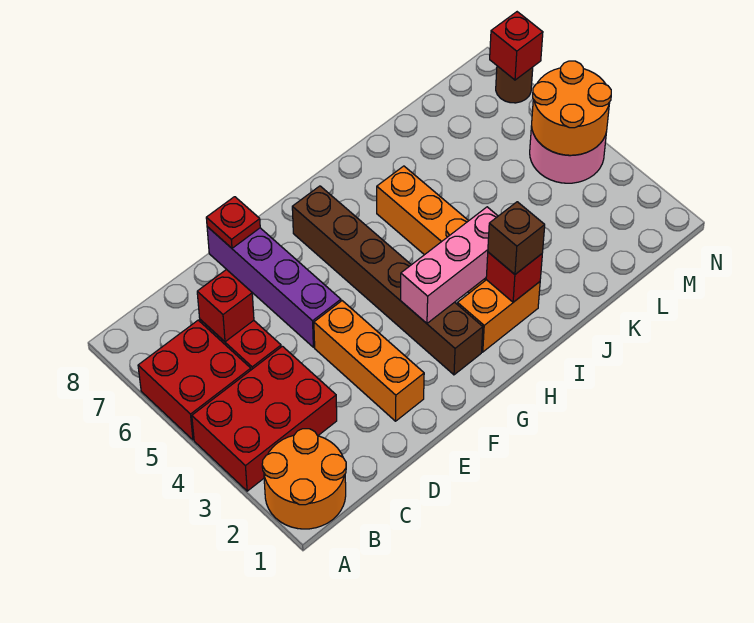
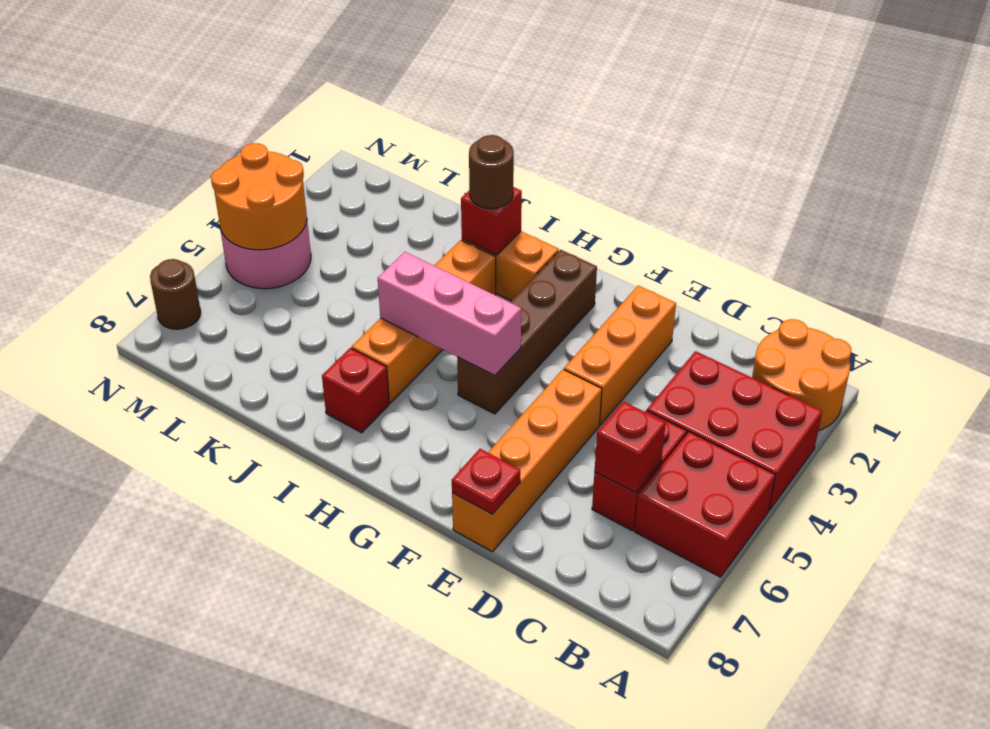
purple brick E5:E8 level 1 -> orange brick E5:E8 level 1
brown brick G2:G7 level 1 -> brown brick G2:G5 level 1
pink brick G3:I3 level 2 -> pink brick G5:I5 level 2
brown brick I2 level 3 -> brown round brick I2 level 3
red brick N7 level 2 -> red brick I7 level 1

